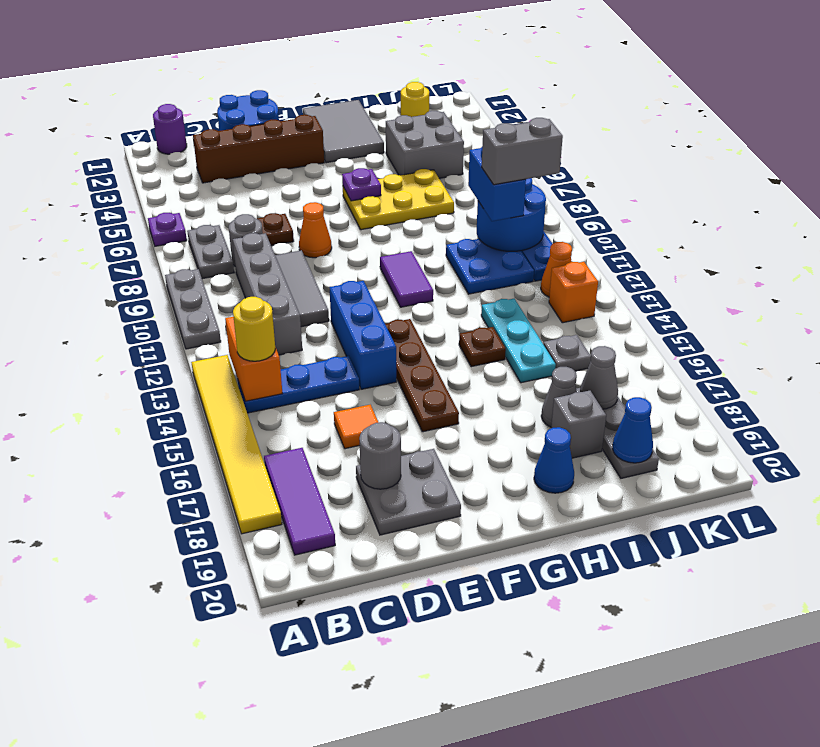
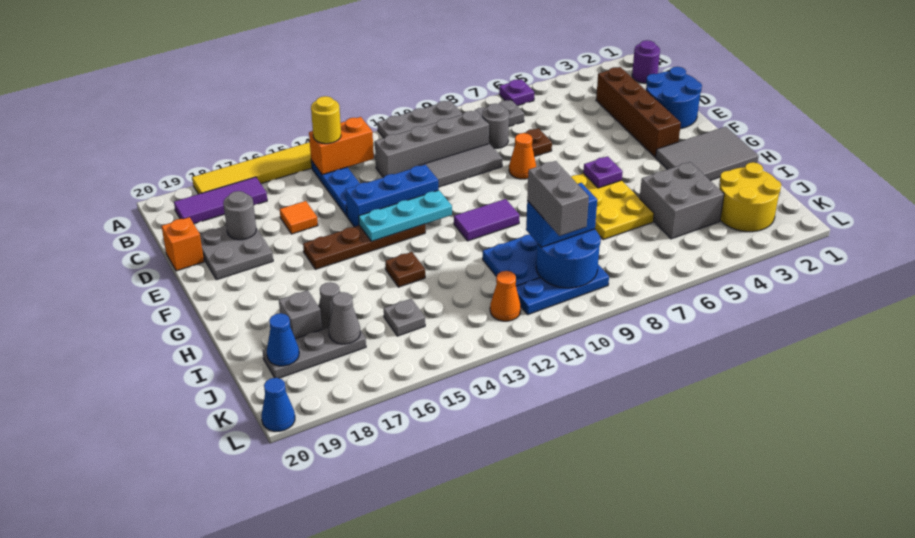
blue cone H19 level 1 -> blue cone L20 level 1
cyan plate I13:I15 level 1 -> cyan plate F12:F14 level 2
yellow round brick J2 level 1 -> yellow round brick J2:K3 level 1
orange brick K13 level 1 -> orange brick D20 level 1

